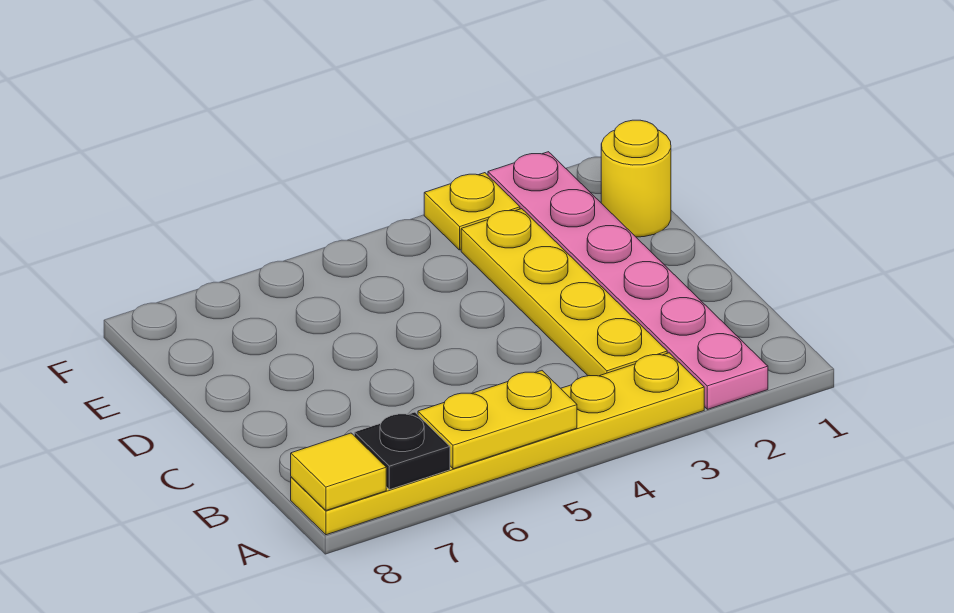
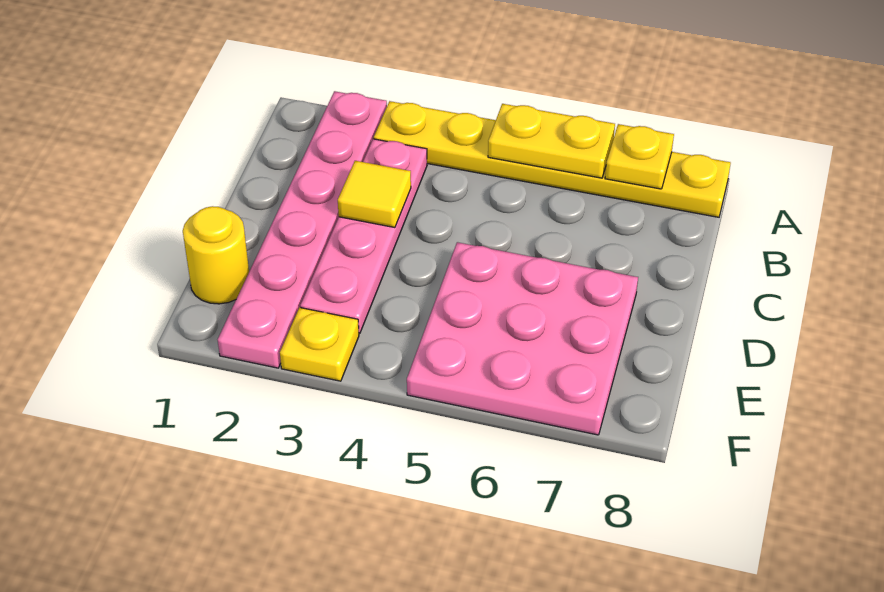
black plate A7 level 2 -> yellow plate A7 level 2
yellow tile A8 level 2 -> yellow tile C3 level 2
yellow plate B3:E3 level 1 -> pink plate B3:E3 level 1
none -> pink plate D5:F7 level 1

